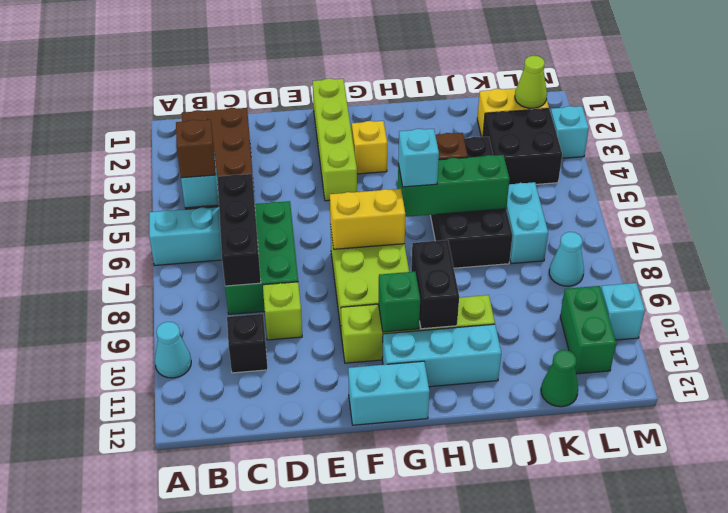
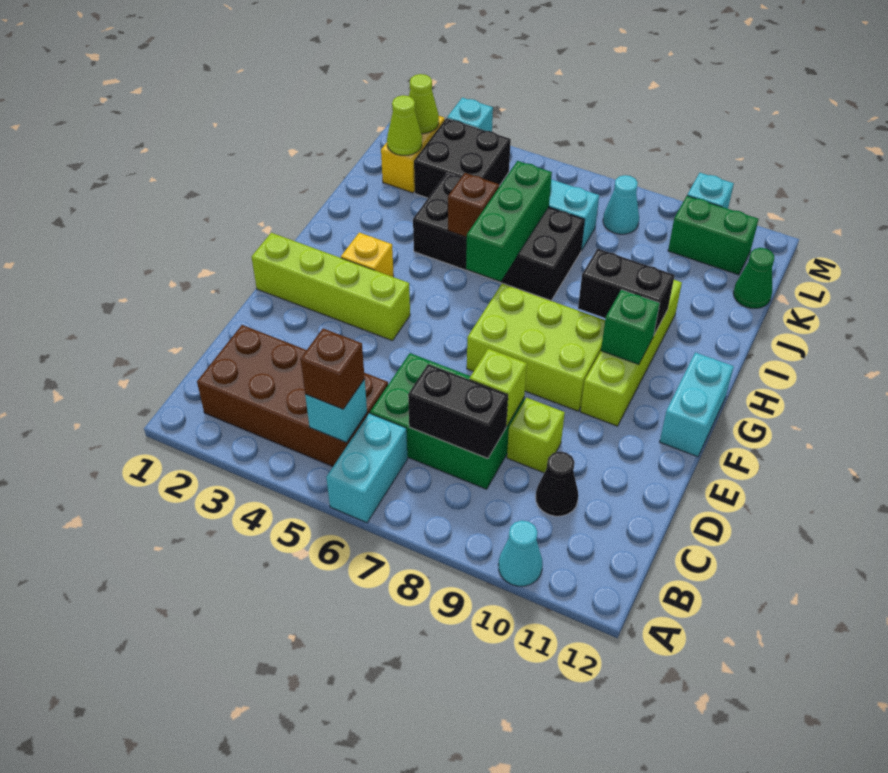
black brick C6:C8 level 2 -> black brick C7:C8 level 2
black brick C10 level 1 -> black cone C10 level 1
none -> lime brick D8 level 2
yellow brick F7:G7 level 2 -> none
cyan brick G11:I11 level 1 -> none
cyan brick H6 level 3 -> none
none -> lime cone K2 level 2

